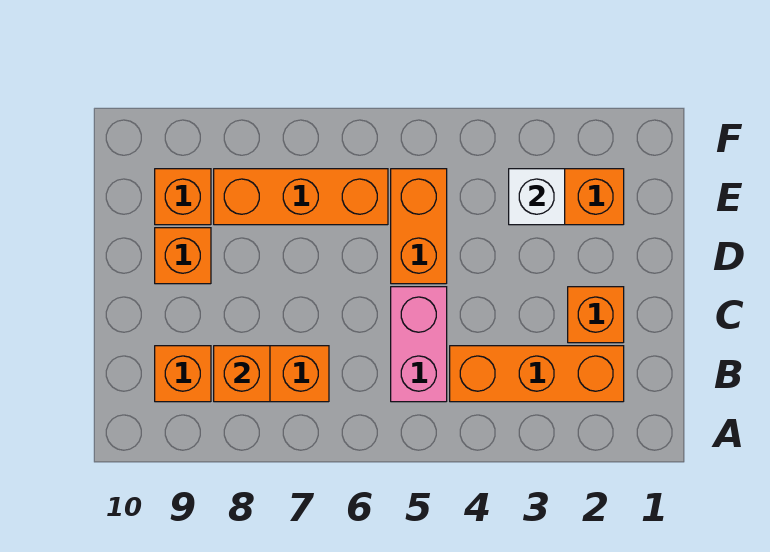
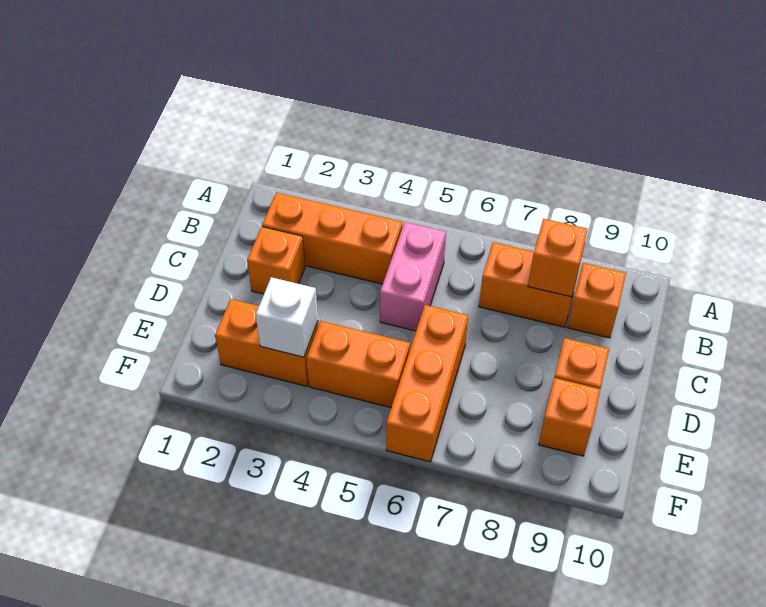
orange brick D5:E5 level 1 -> orange brick E4:E5 level 1
orange brick E6:E8 level 1 -> orange brick D6:F6 level 1

